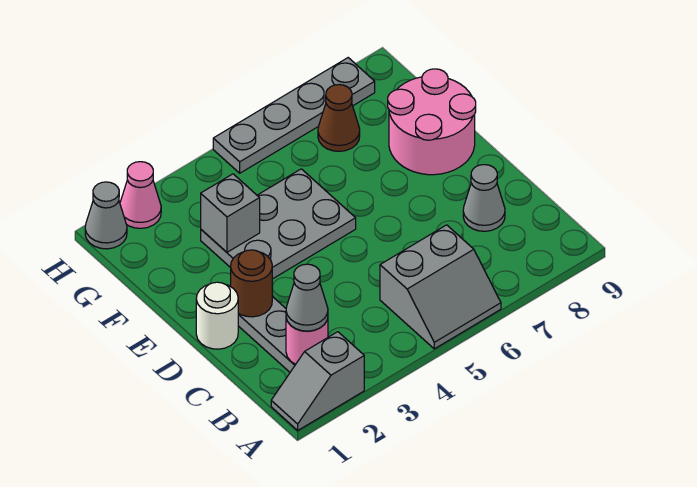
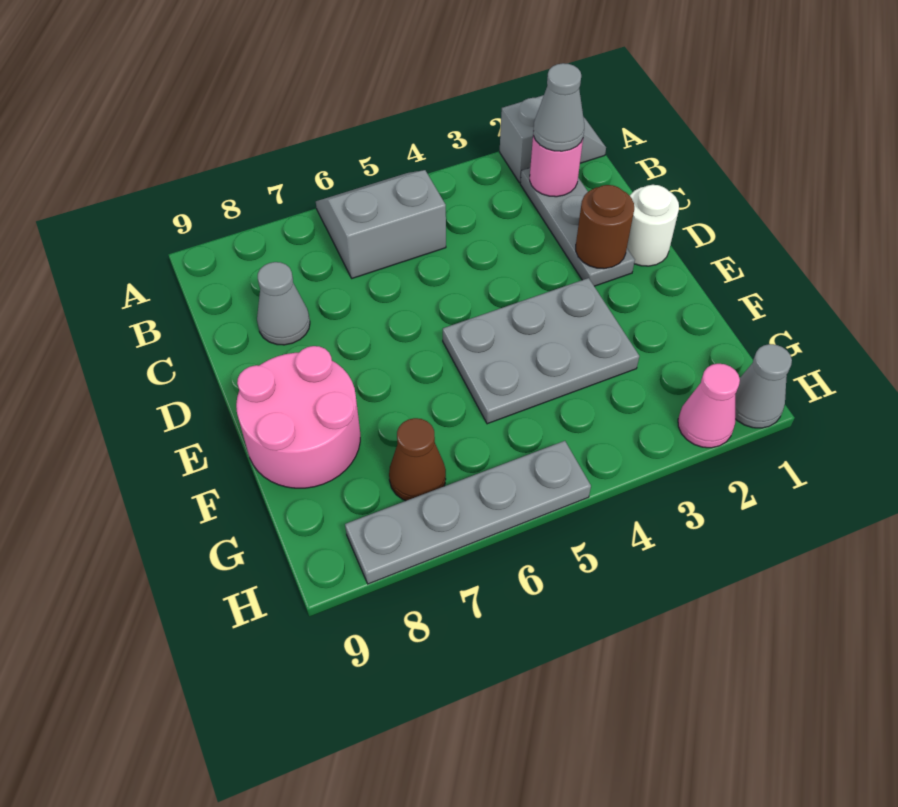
grey brick F3 level 2 -> none

